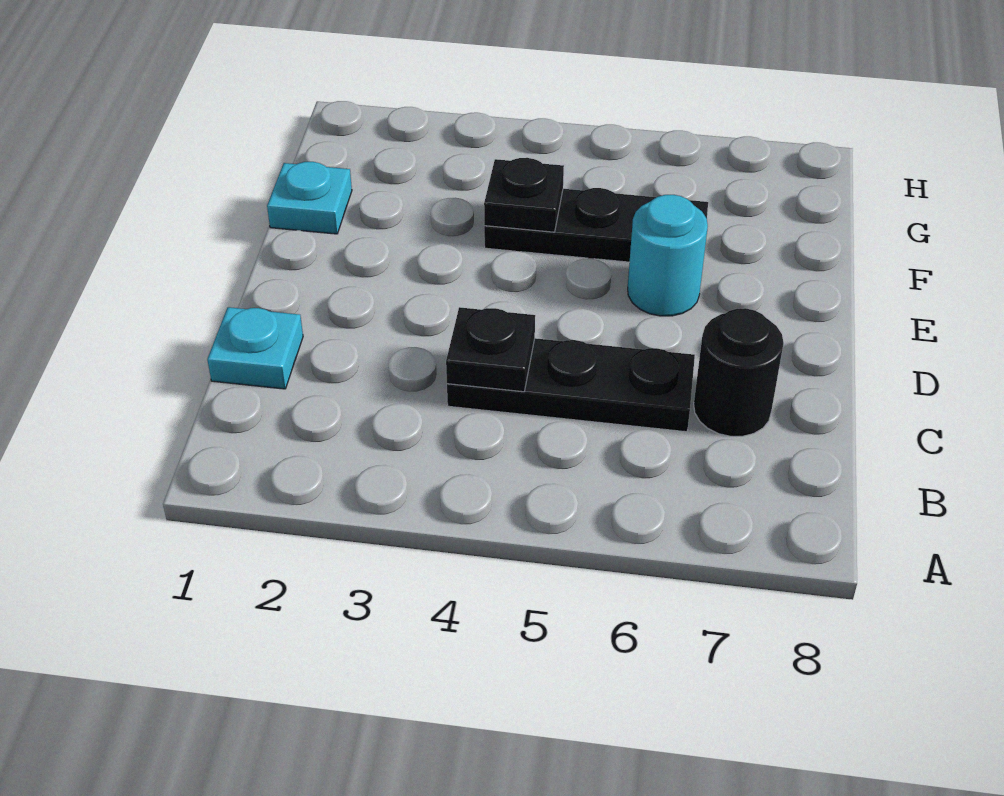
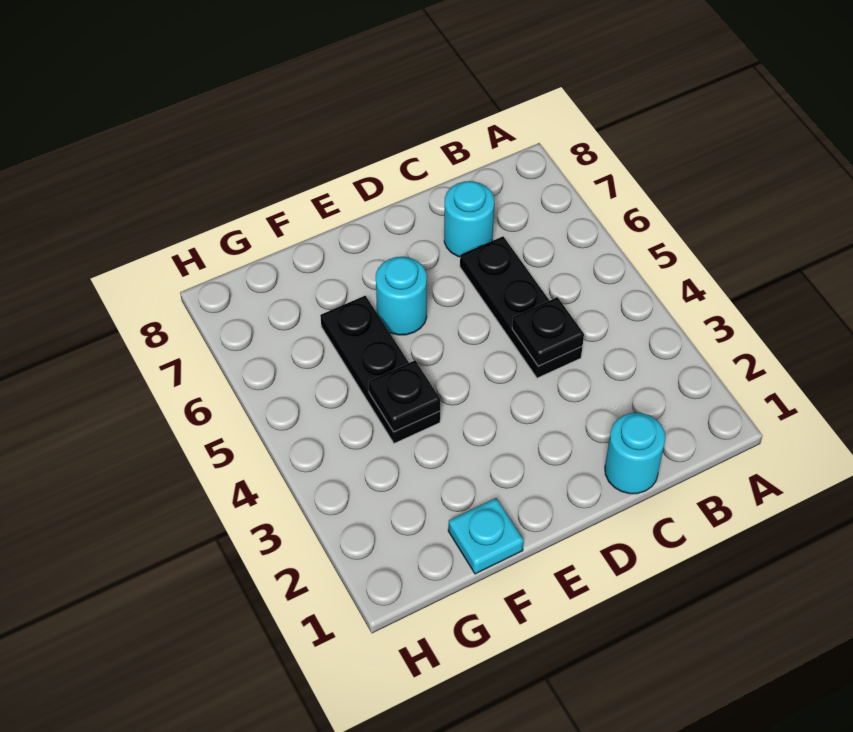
cyan plate C1 level 1 -> cyan round brick C1 level 1
black round brick C7 level 1 -> cyan round brick C7 level 1

